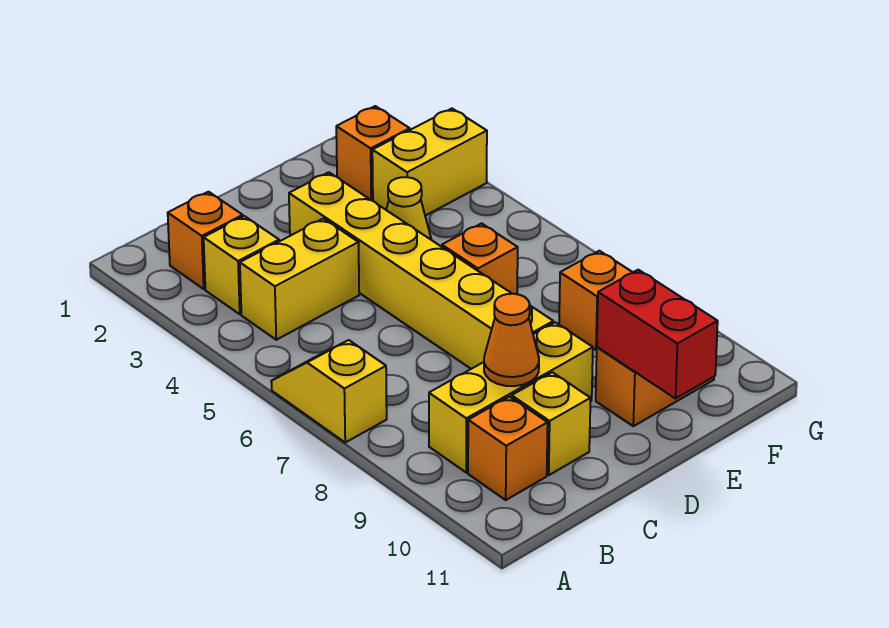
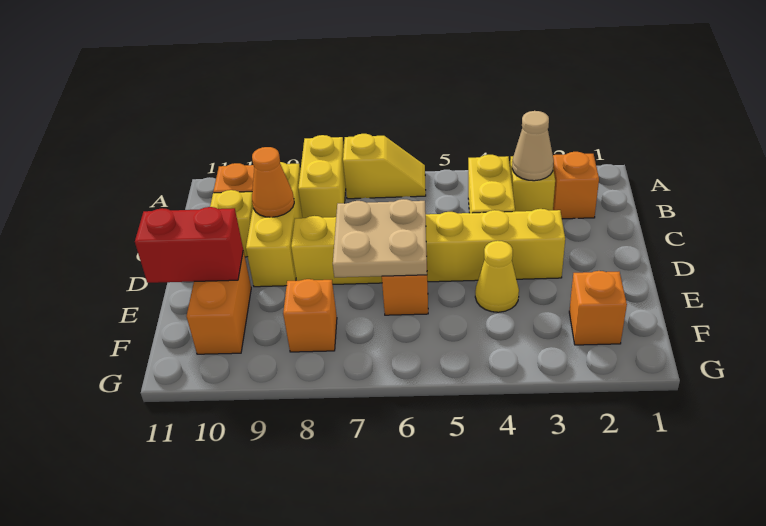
none -> tan cone B3 level 2
none -> tan plate D6:E7 level 2
yellow brick F3:G3 level 1 -> yellow brick A8:B8 level 1

